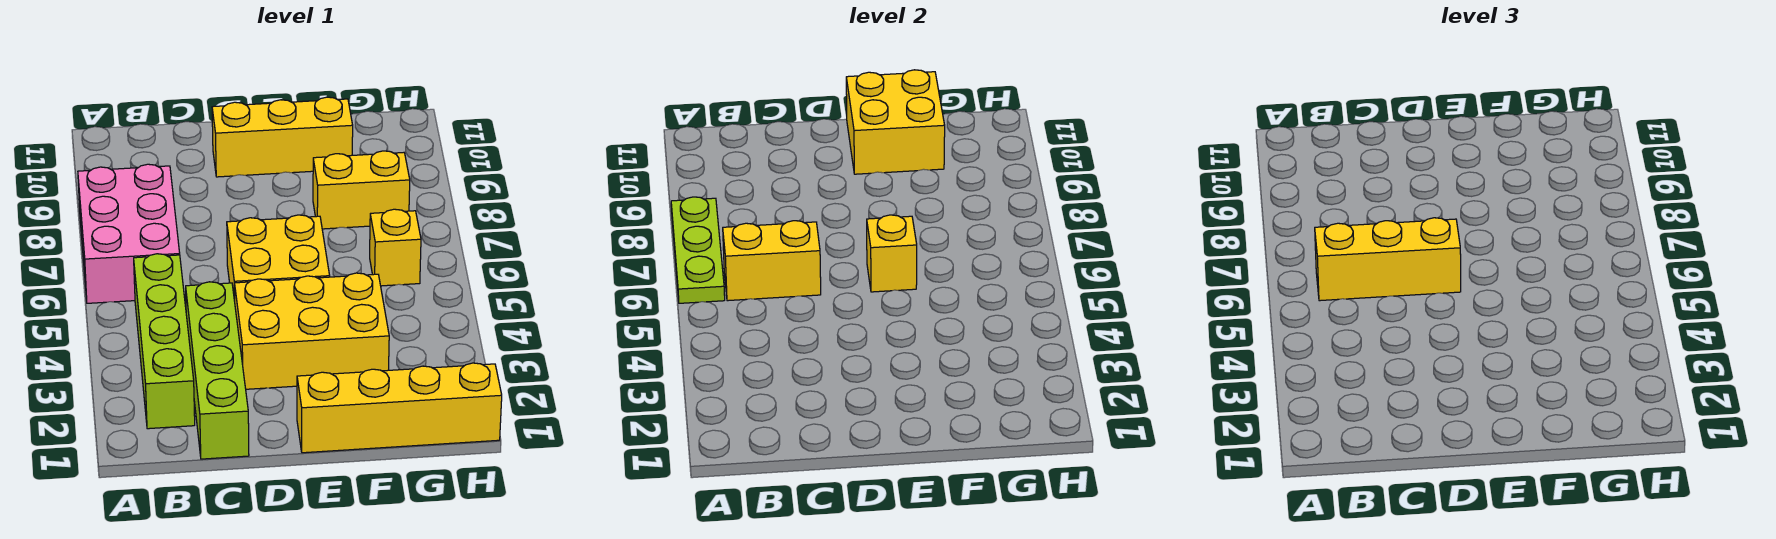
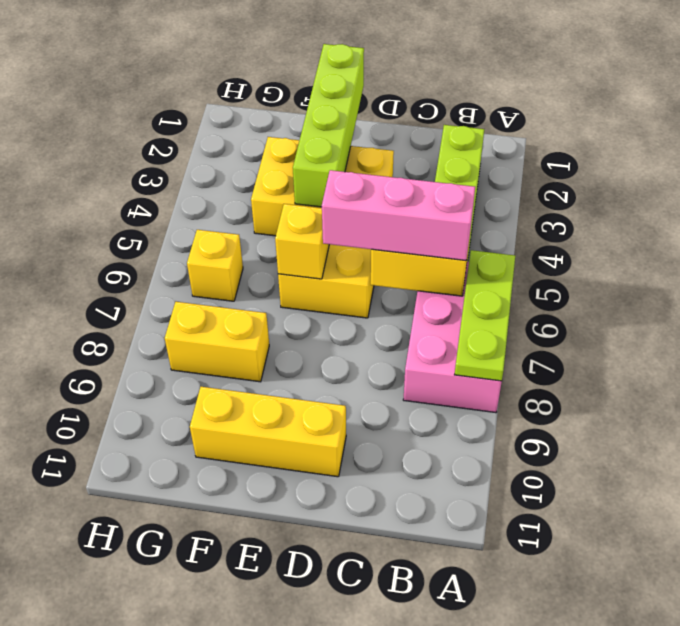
yellow brick B6:D6 level 3 -> pink brick B6:D6 level 3
lime brick C1:C4 level 1 -> lime brick E1:E4 level 2
yellow brick E1:H1 level 1 -> none
yellow brick E10:F11 level 2 -> none

